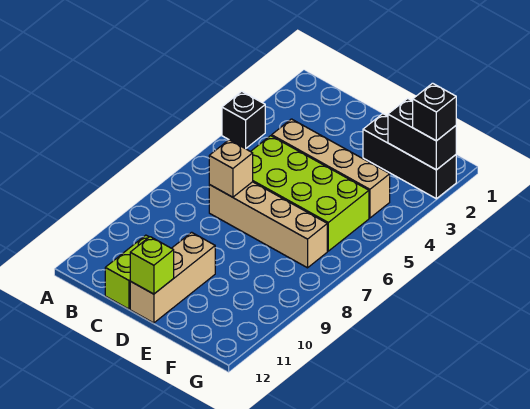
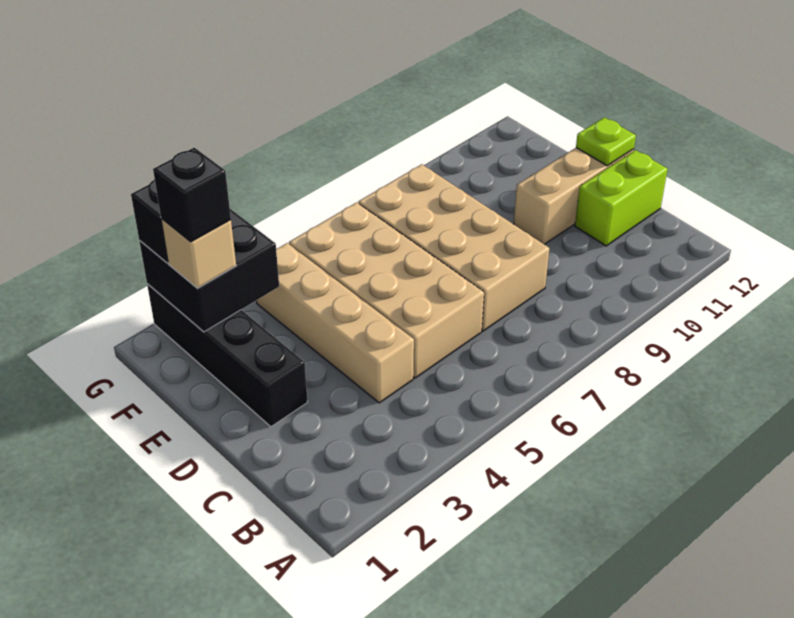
black brick A4 level 1 -> black brick F2 level 4
lime brick C5:F6 level 1 -> tan brick C5:F6 level 1
tan brick C7:F7 level 1 -> tan brick C7:F8 level 1
tan brick C7 level 2 -> tan brick F2 level 3
lime brick D12 level 2 -> lime plate D12 level 2
black brick E2:G2 level 1 -> black brick D2:G2 level 1
black brick F2:G2 level 2 -> black brick F2:G3 level 2

